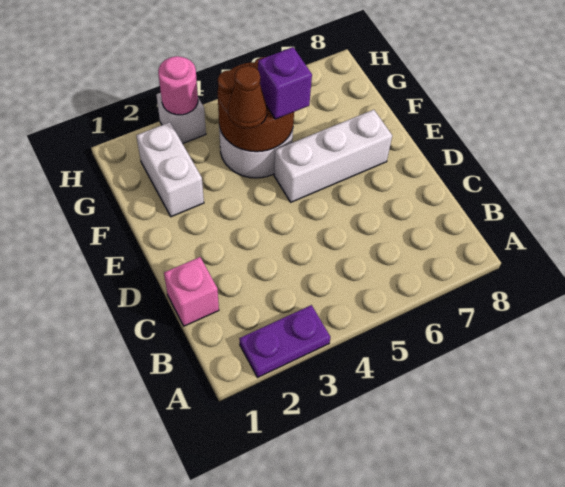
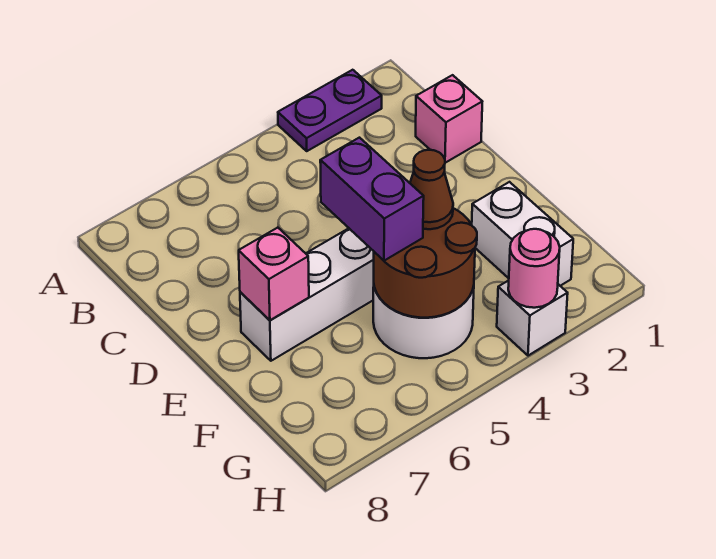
none -> pink brick E7 level 2
purple brick F5 level 3 -> purple brick E5:F5 level 3

